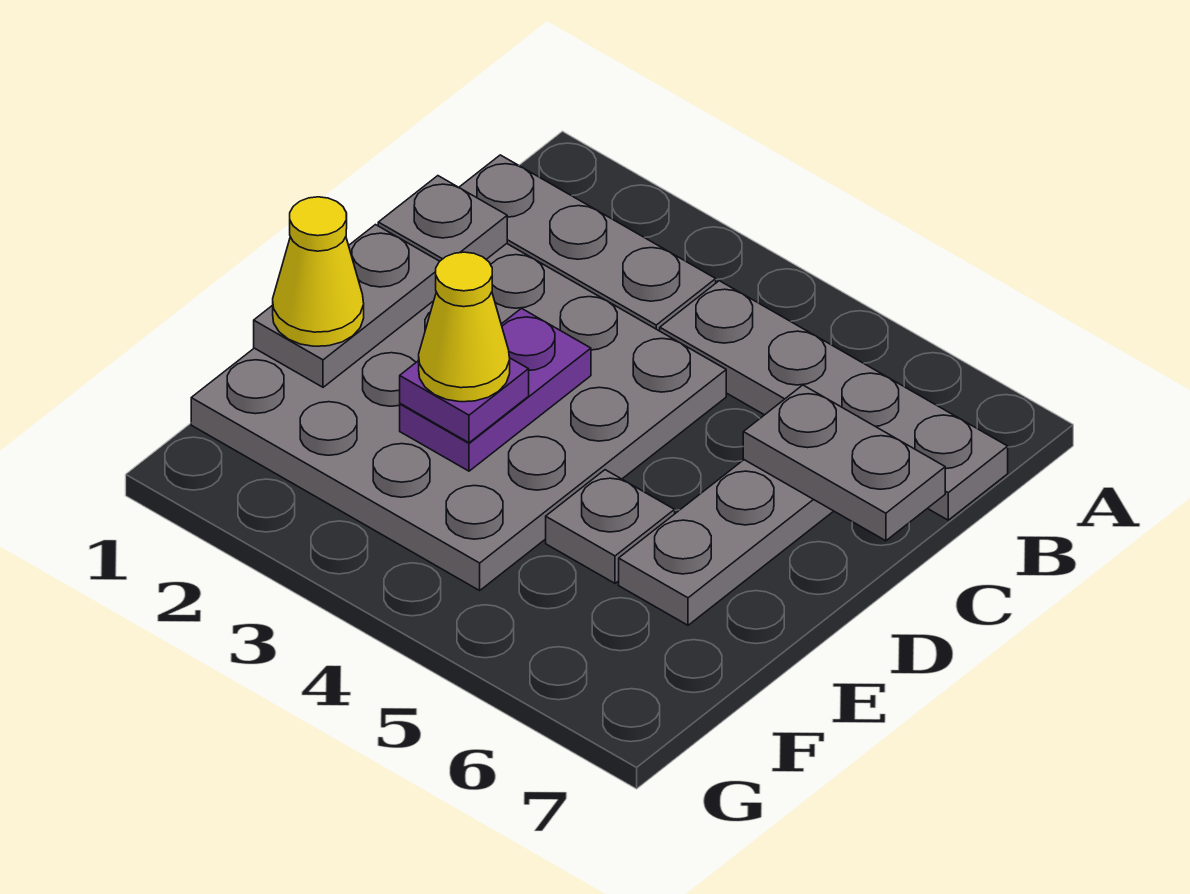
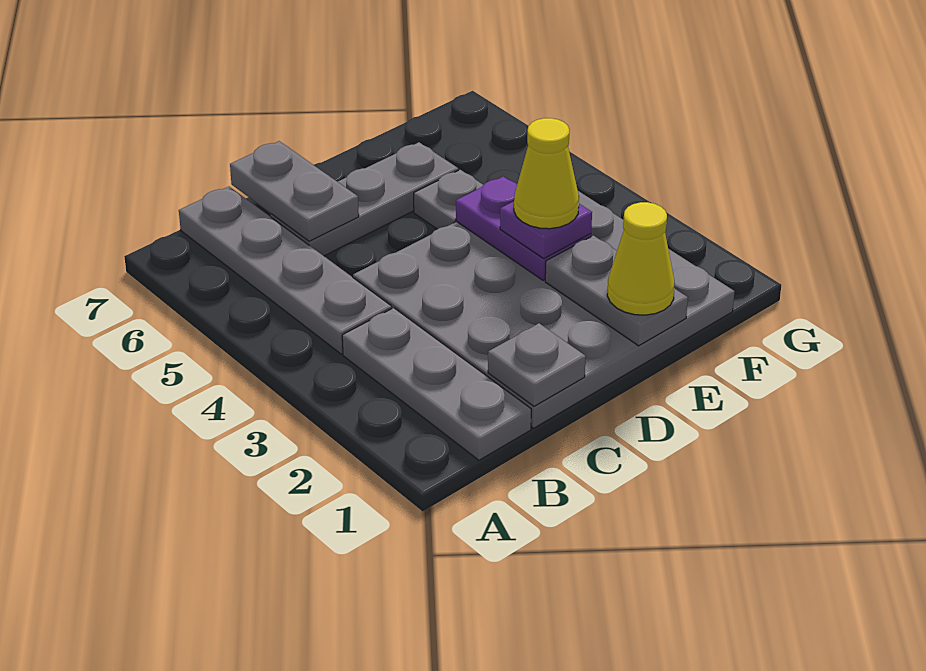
grey plate D1:E1 level 2 -> grey plate E1:E2 level 2
purple plate D3:E3 level 2 -> purple plate E3:E4 level 2

